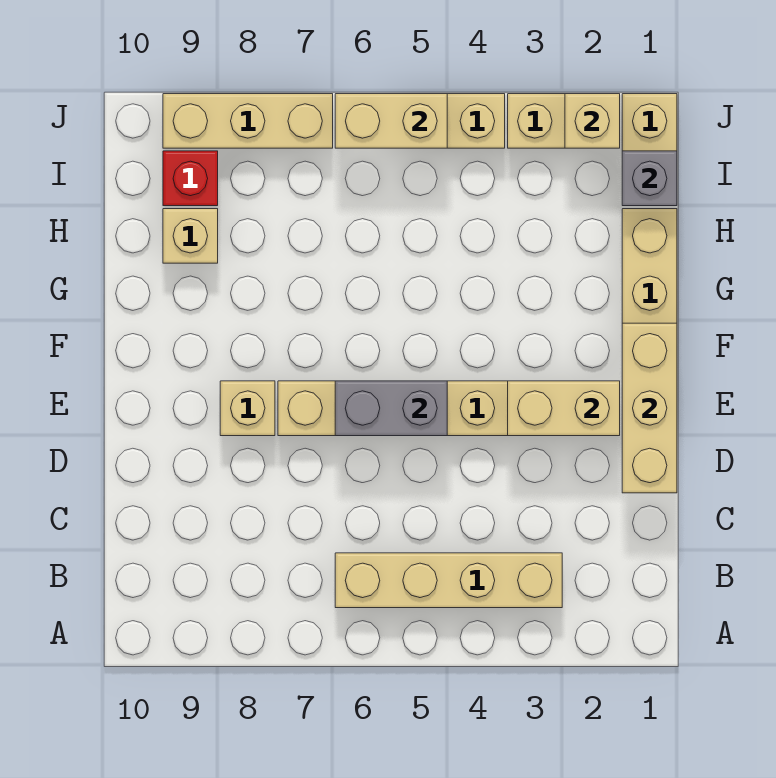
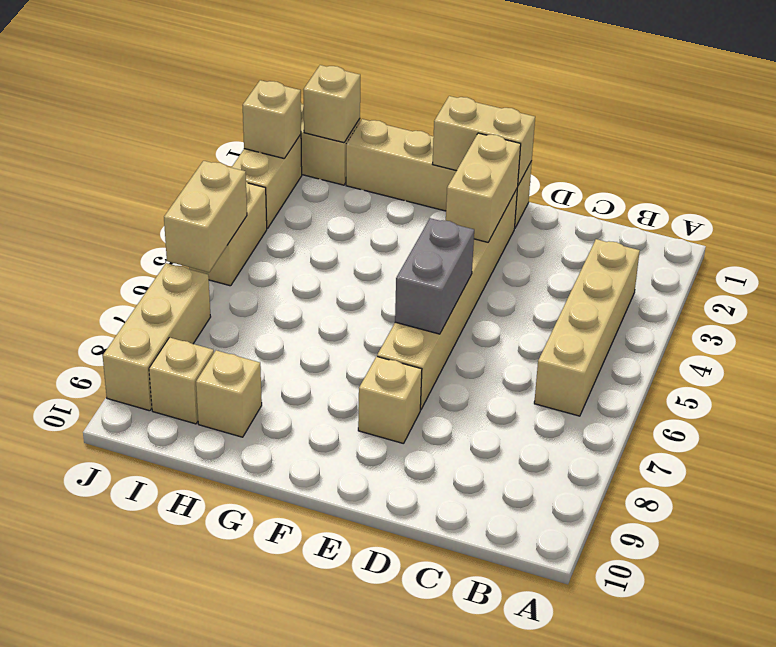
tan brick D1:F1 level 2 -> tan brick E1:F1 level 2
grey brick I1 level 2 -> tan brick I1 level 2
red brick I9 level 1 -> tan brick I9 level 1

